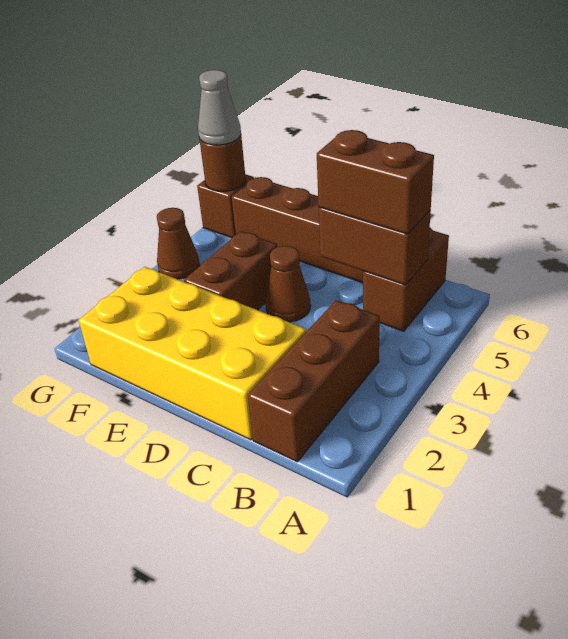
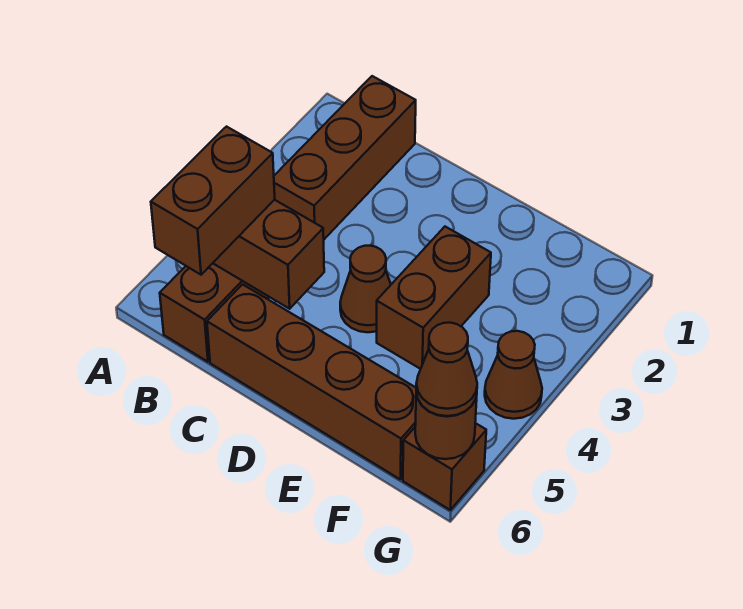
brown brick B5:C5 level 3 -> brown brick B5:B6 level 3
yellow brick C1:F2 level 1 -> none
grey cone G6 level 3 -> brown cone G6 level 3

